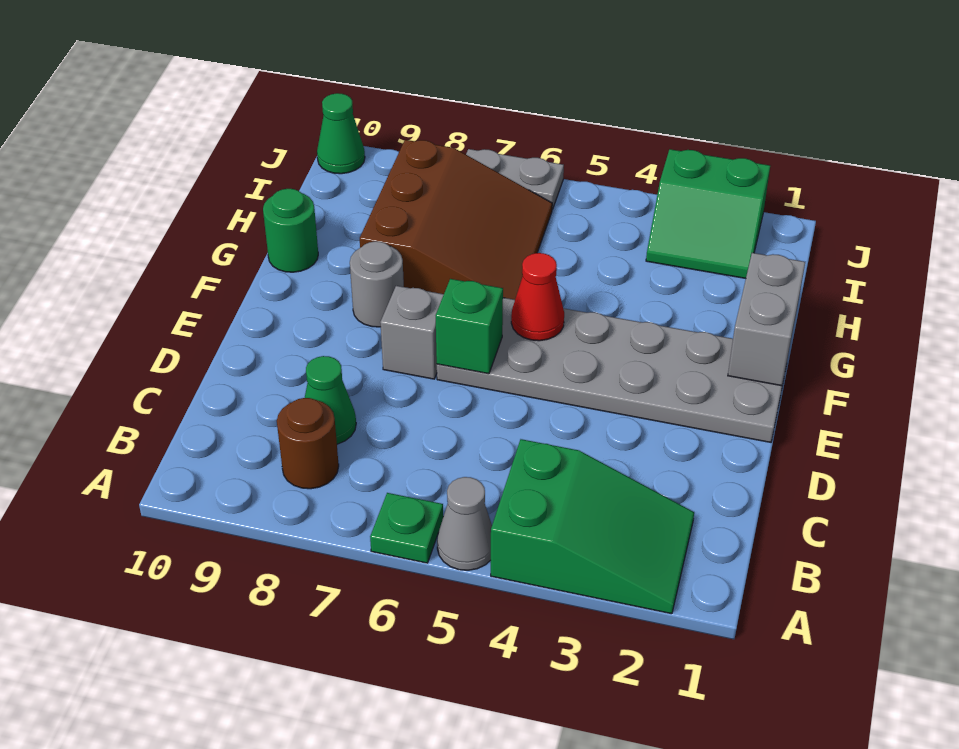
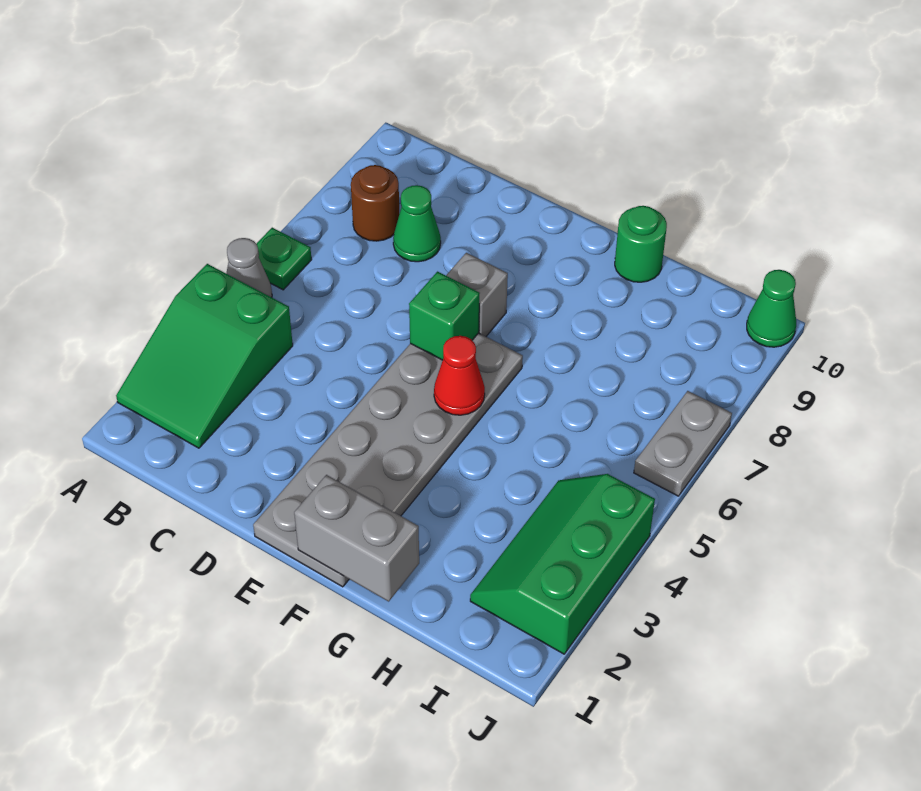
grey round brick F8 level 1 -> none
brown slope G6:I8 level 1 top 8 -> none
green slope I2:J3 level 1 top J -> green slope I2:J4 level 1 top J

